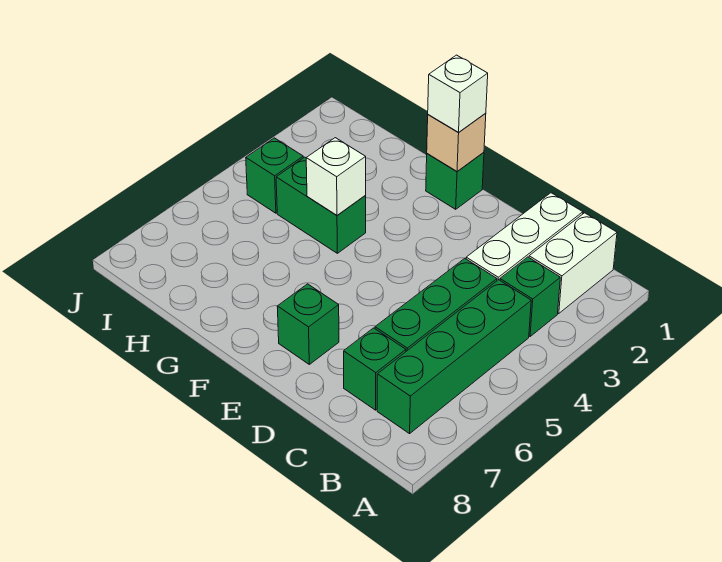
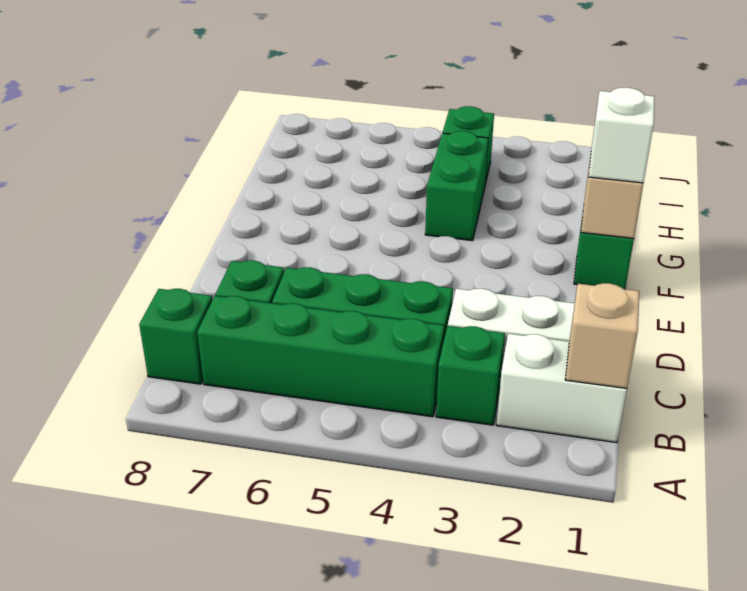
none -> tan brick B1 level 2
green brick E7 level 1 -> green brick B8 level 1
white brick G4 level 2 -> none

